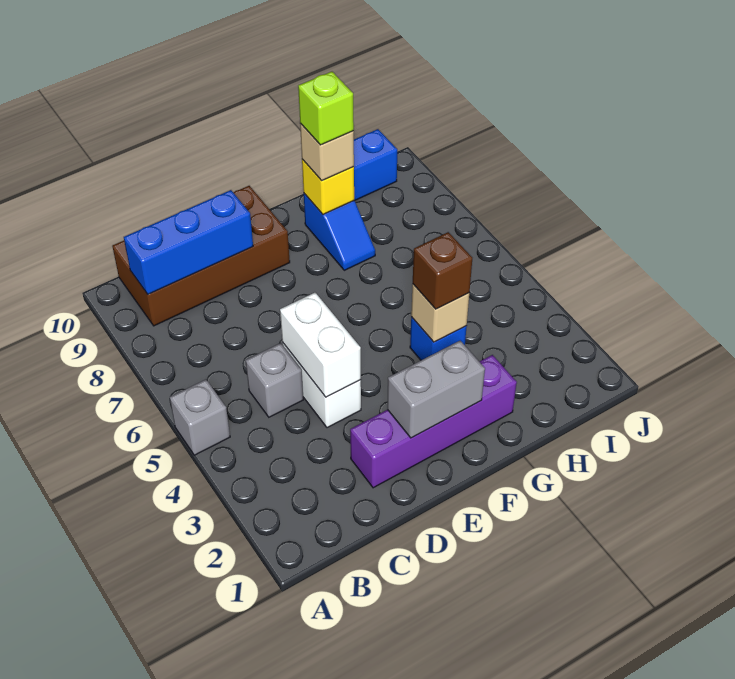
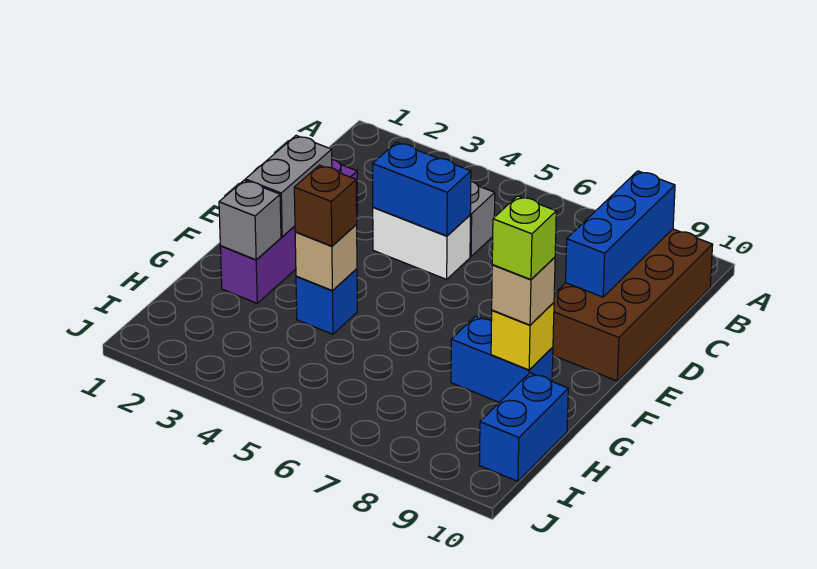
grey brick A5 level 1 -> grey brick G2 level 2
white brick D4:D5 level 2 -> blue brick D4:D5 level 2
blue slope G8:G9 level 1 top 9 -> blue brick G8:G9 level 1

